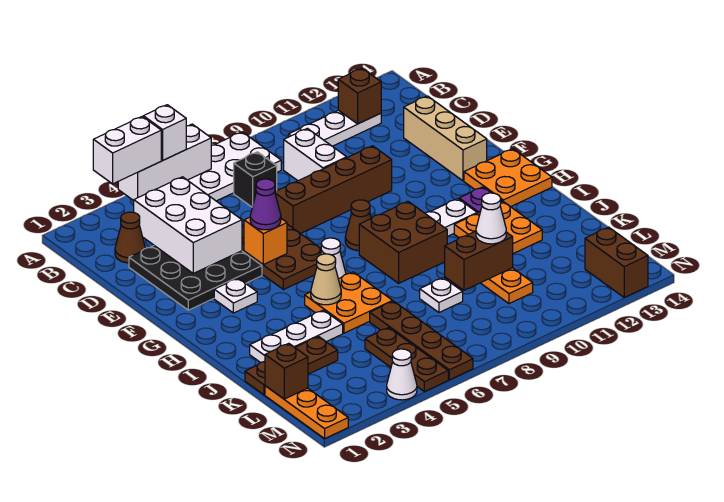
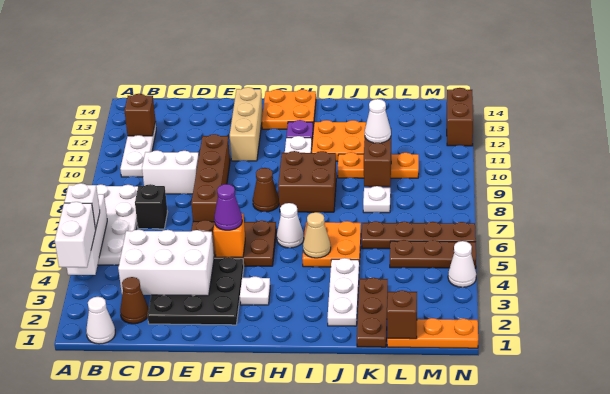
none -> white cone B1 level 1
tan brick D13:F13 level 1 -> tan brick F11:F13 level 1
brown brick M13:N13 level 1 -> brown brick N12:N13 level 1

